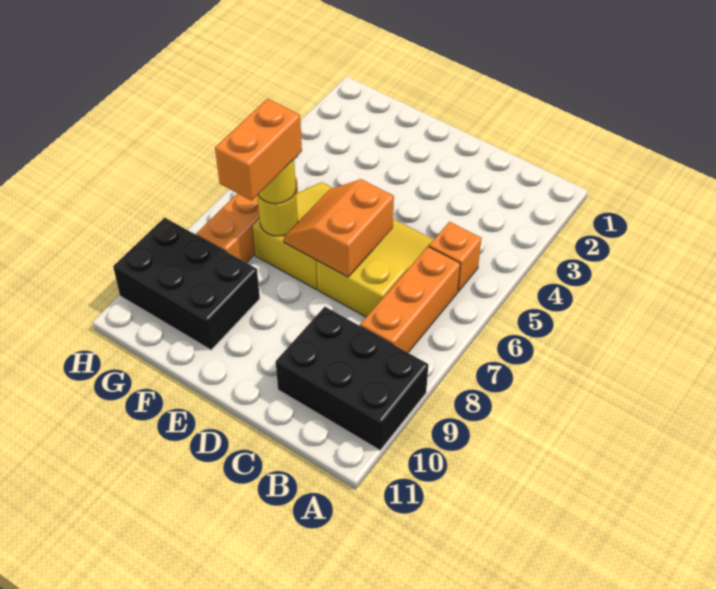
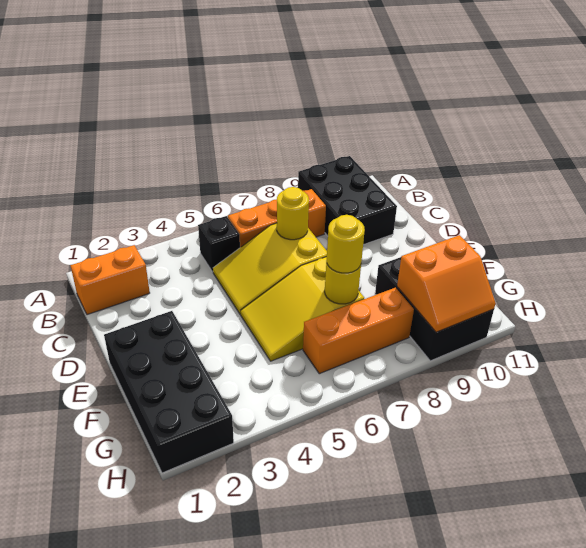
orange brick B5 level 1 -> black brick B5 level 1
none -> yellow round brick C7 level 2
orange slope D6:E7 level 2 top D -> orange slope G9:H10 level 2 top G
none -> black brick E1:H2 level 1
orange brick F7:F8 level 4 -> orange brick B1:B2 level 1

